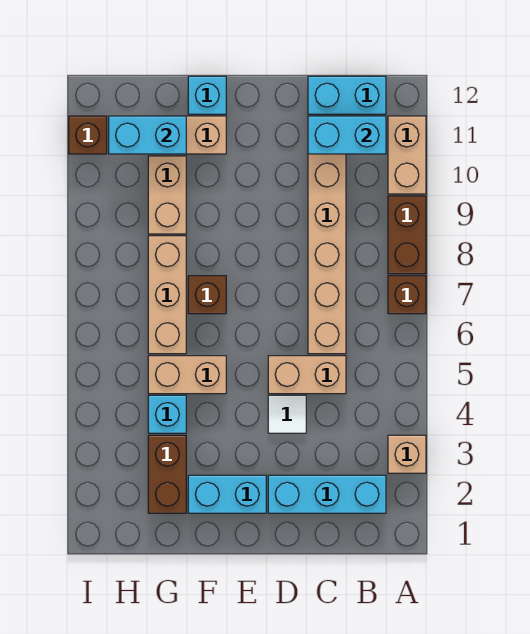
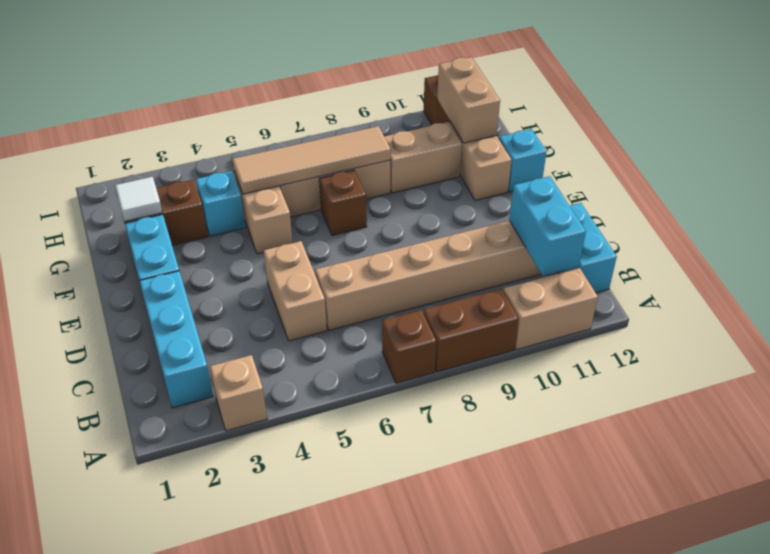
white tile D4 level 1 -> white tile G2 level 2
none -> tan tile G5:G8 level 2
cyan brick G11:H11 level 2 -> tan brick G11:H11 level 2

